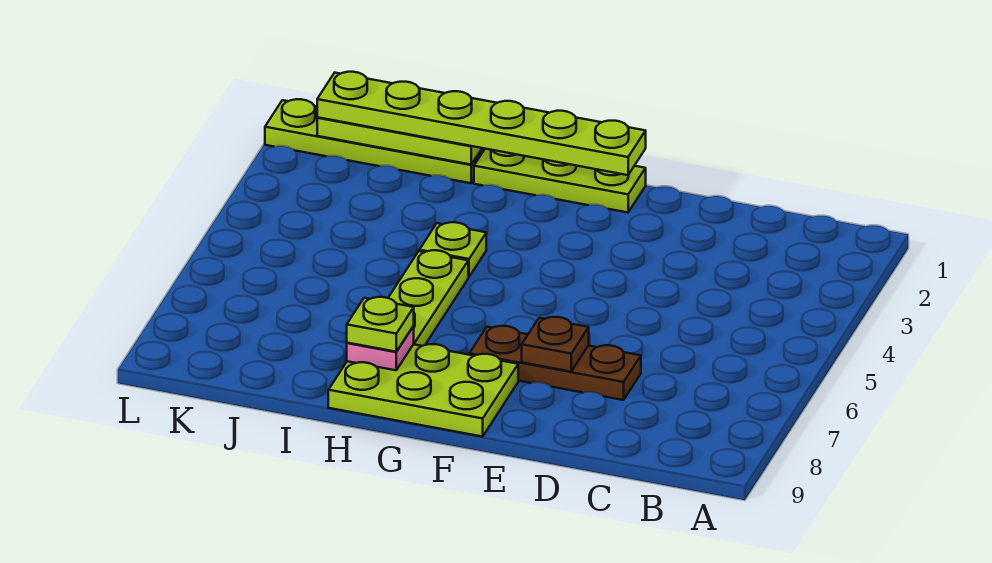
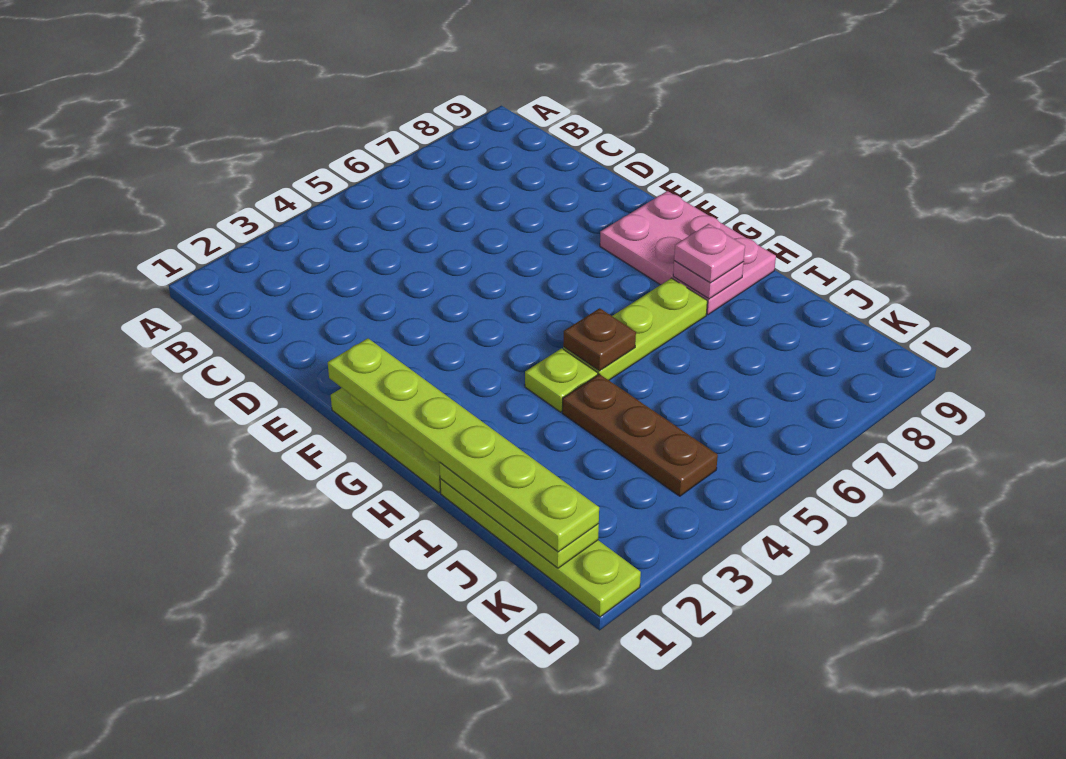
brown plate D7:F7 level 1 -> brown plate I4:K4 level 1
brown plate E7 level 2 -> brown plate H5 level 2
lime plate F8:H9 level 1 -> pink plate F8:H9 level 1
lime plate H8 level 3 -> pink plate H8 level 3

